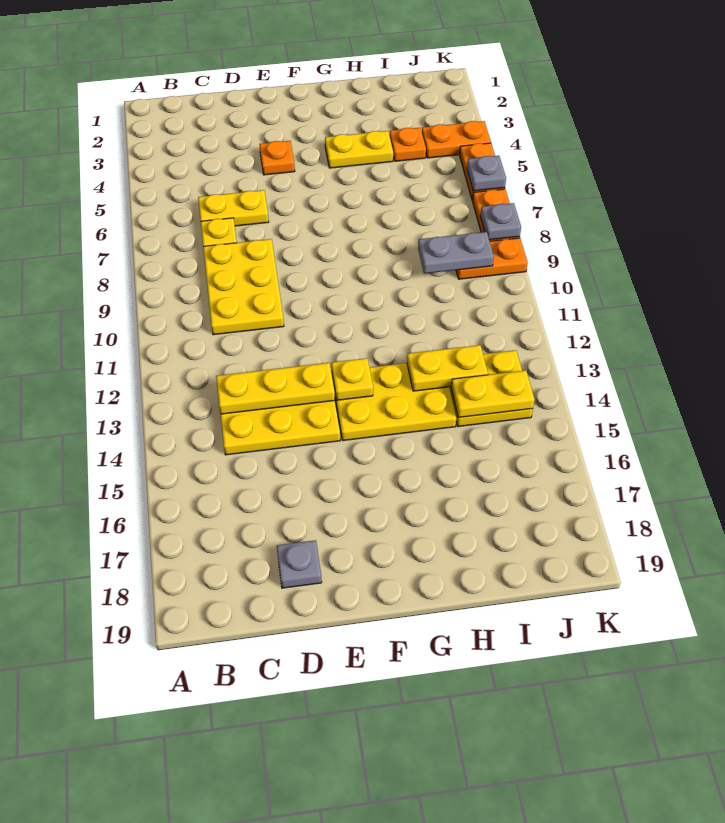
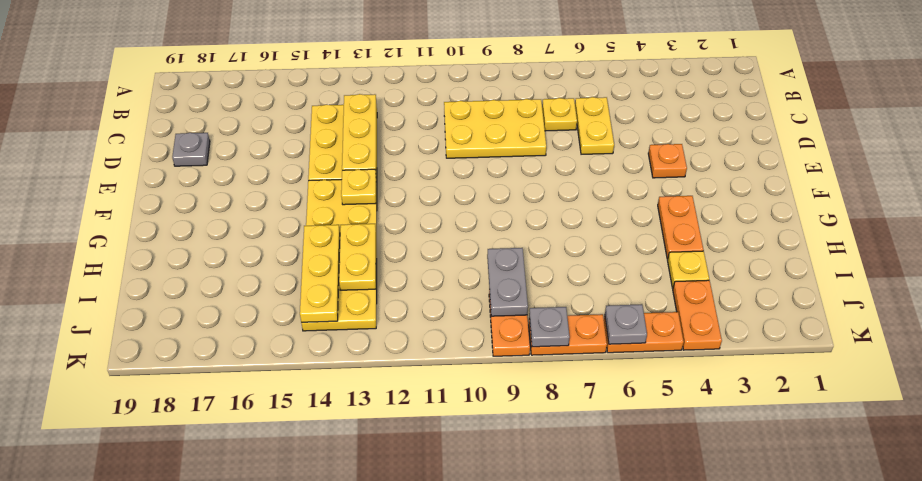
yellow plate G4:H4 level 1 -> orange plate G4:H4 level 1
orange plate I4 level 1 -> yellow plate I4 level 1
yellow plate I14:J14 level 2 -> yellow plate H14:J14 level 2

